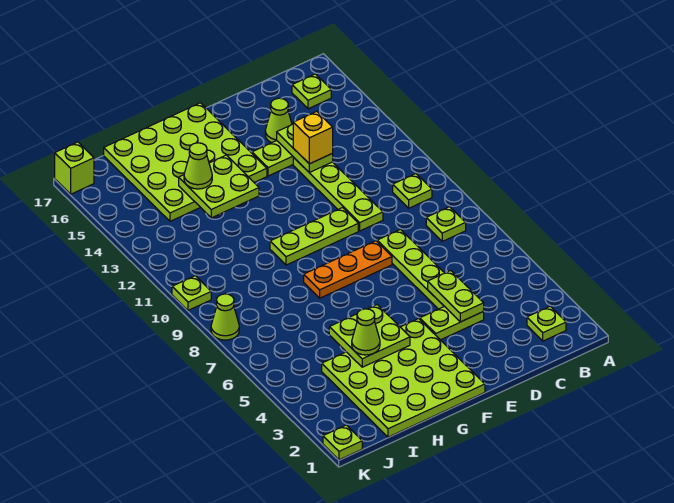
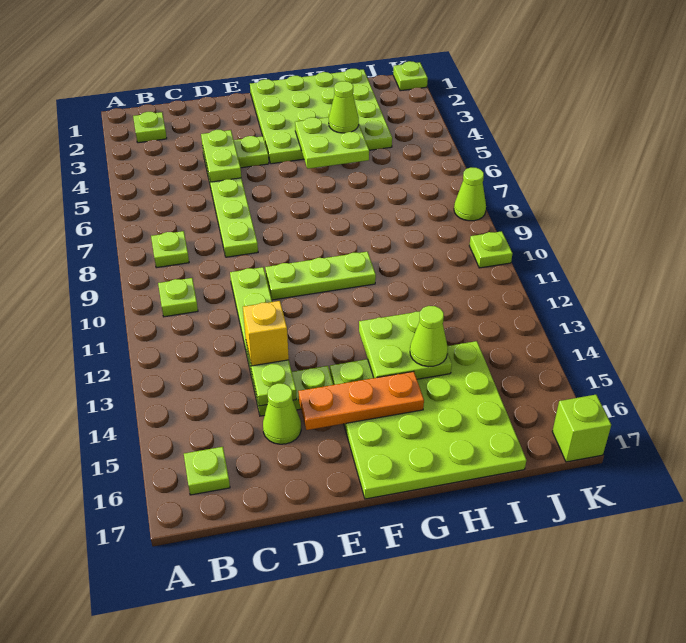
orange plate E8:G8 level 1 -> orange plate E15:G15 level 2

